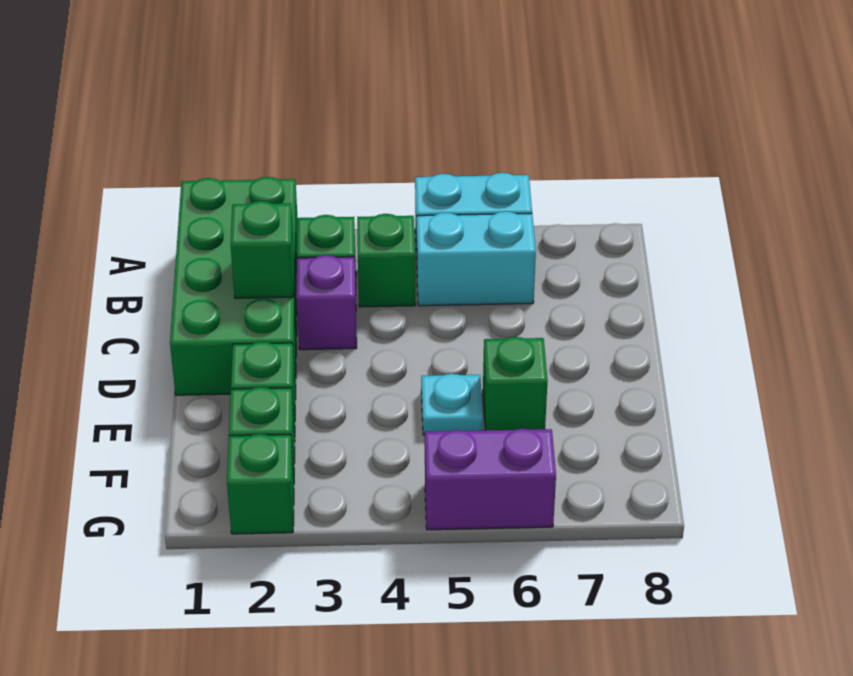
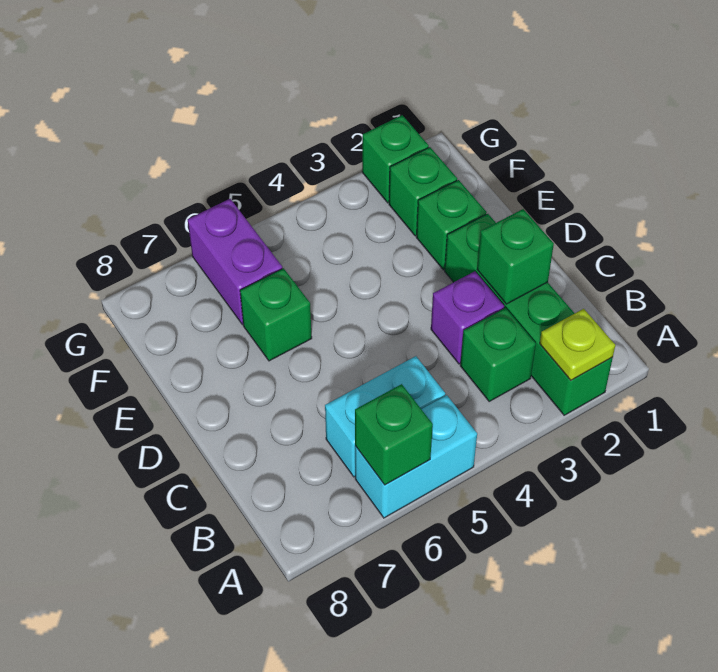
green brick A1:D2 level 1 -> green brick A2:D2 level 1
none -> lime plate A2 level 2
green brick B4 level 1 -> green brick A6 level 2
cyan plate E5 level 1 -> none
purple brick G5:G6 level 1 -> purple brick F6:G6 level 1

